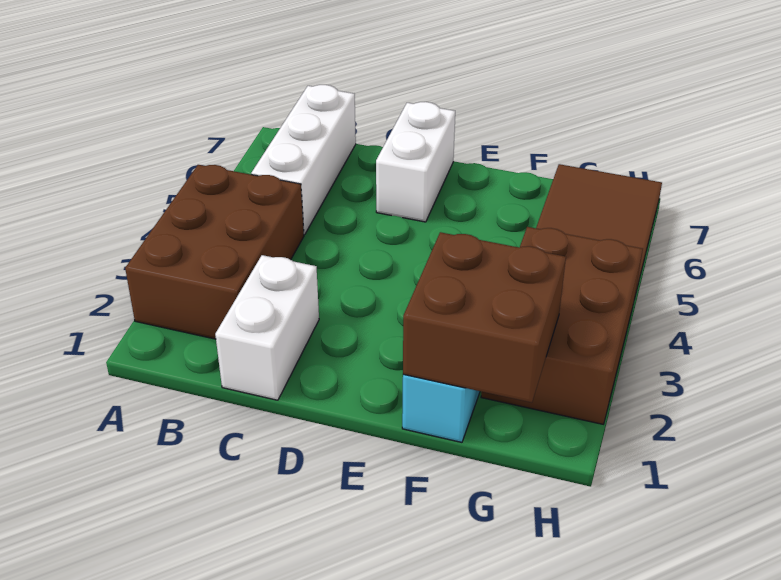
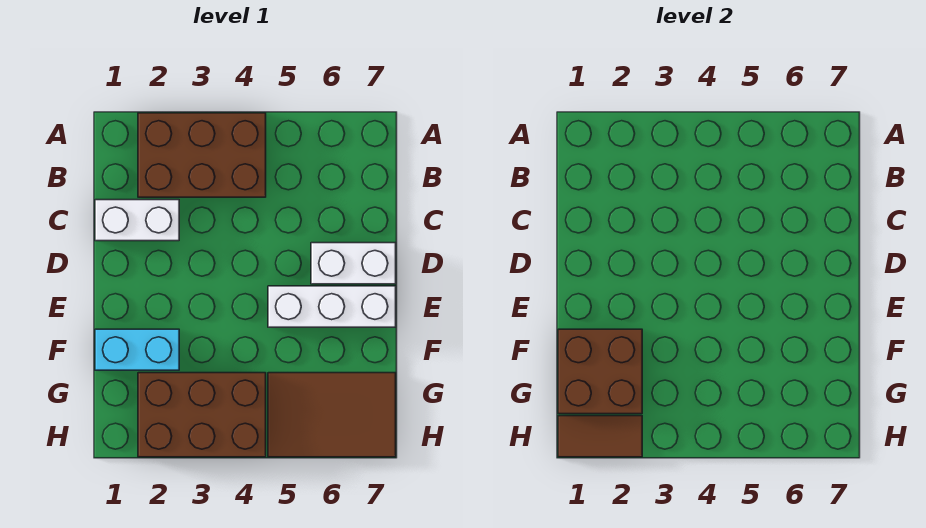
white brick B5:B7 level 1 -> white brick E5:E7 level 1
none -> brown tile H1:H2 level 2

